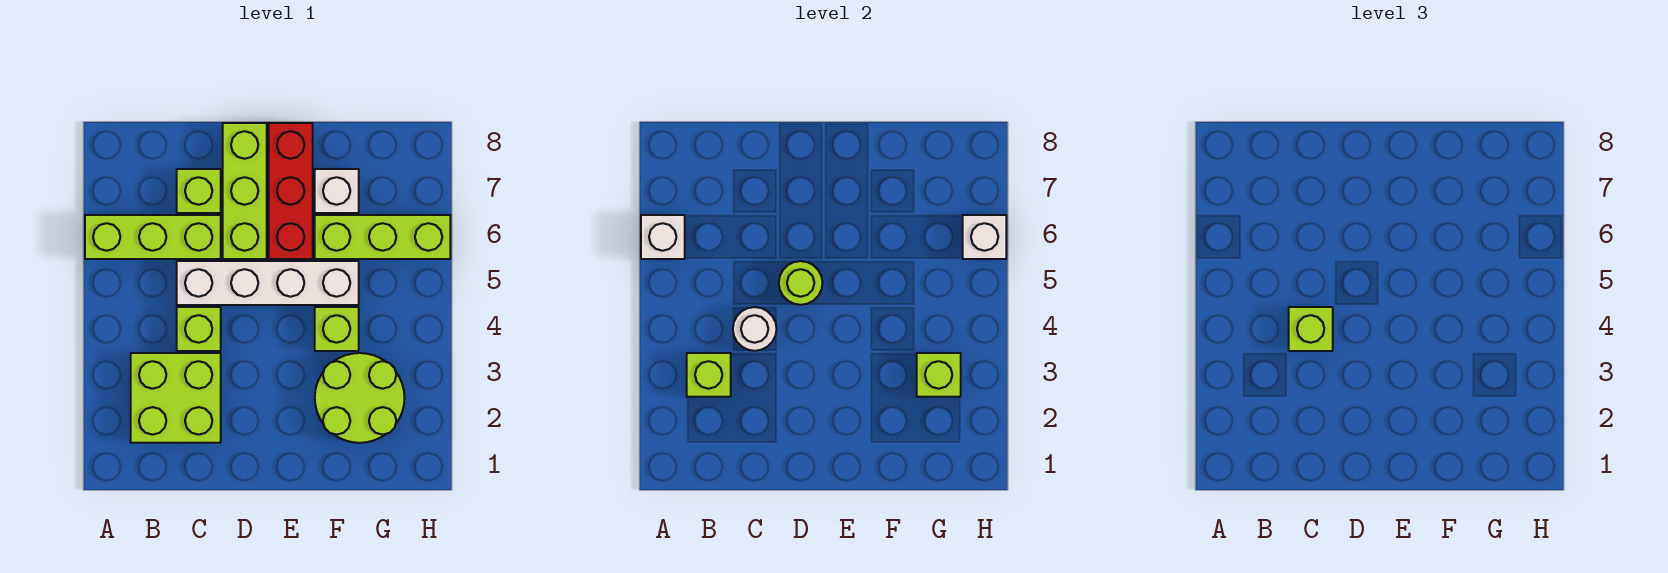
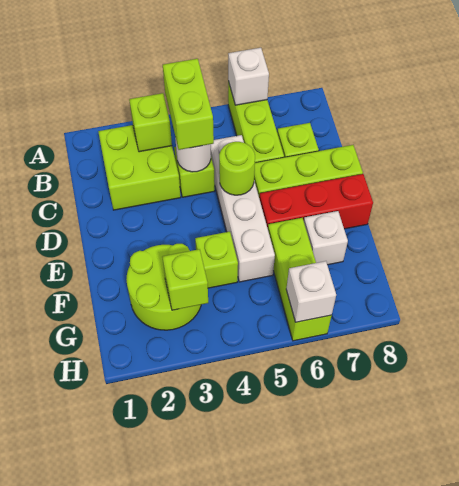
lime brick C4 level 3 -> lime brick B4:C4 level 3

